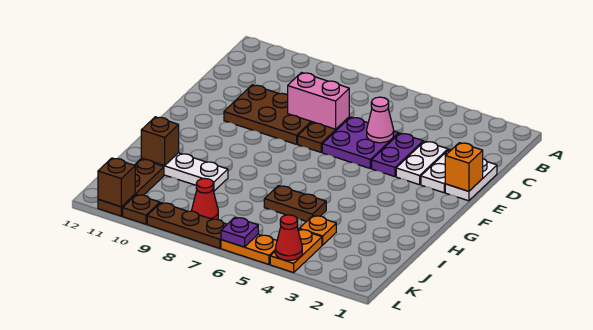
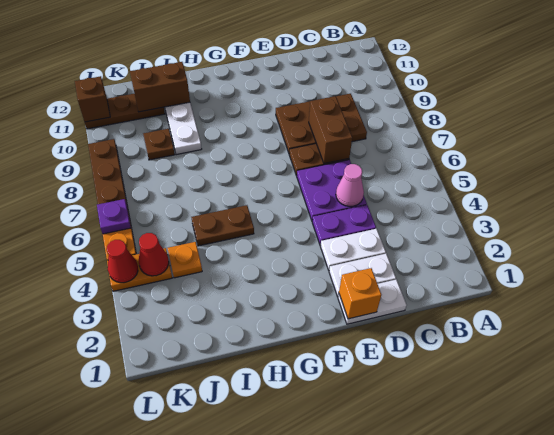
pink brick D7:D8 level 2 -> brown brick D7:D8 level 2
brown plate D8:E10 level 1 -> brown plate C8:E9 level 1
brown plate I5:I6 level 1 -> brown plate H5:I5 level 1
brown brick I11 level 2 -> brown brick I11:J11 level 2
red cone K8 level 1 -> red cone K4 level 2
brown plate L10 level 1 -> brown plate J9 level 1

